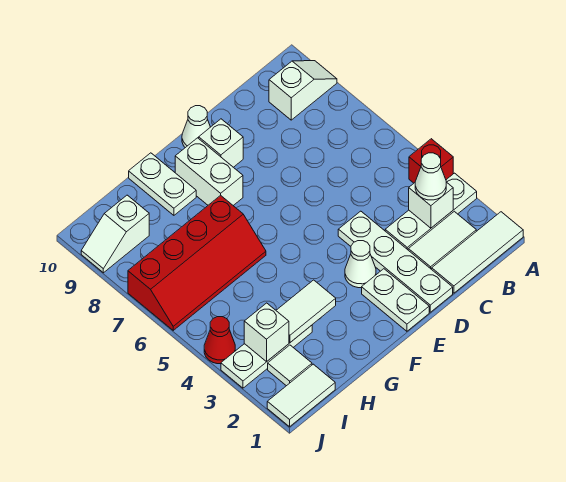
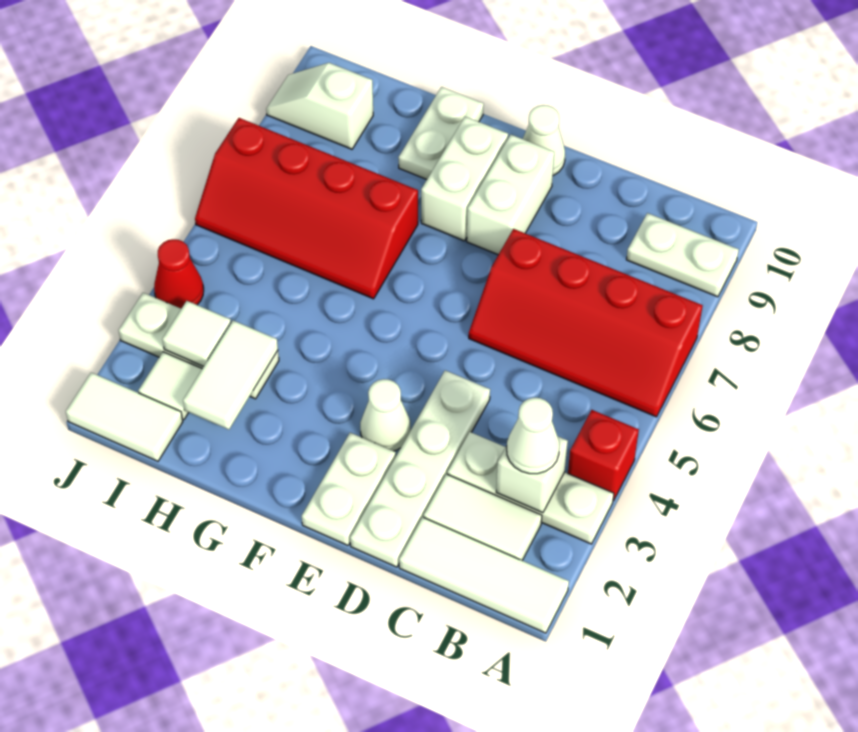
none -> red slope A6:D7 level 1 top 7
white slope A9:B9 level 1 top B -> white plate A9:B9 level 1
white brick E9 level 1 -> white brick E8:E9 level 1
white tile G3:H3 level 2 -> white tile H2:H3 level 2
white brick I3 level 2 -> white tile I3 level 2

